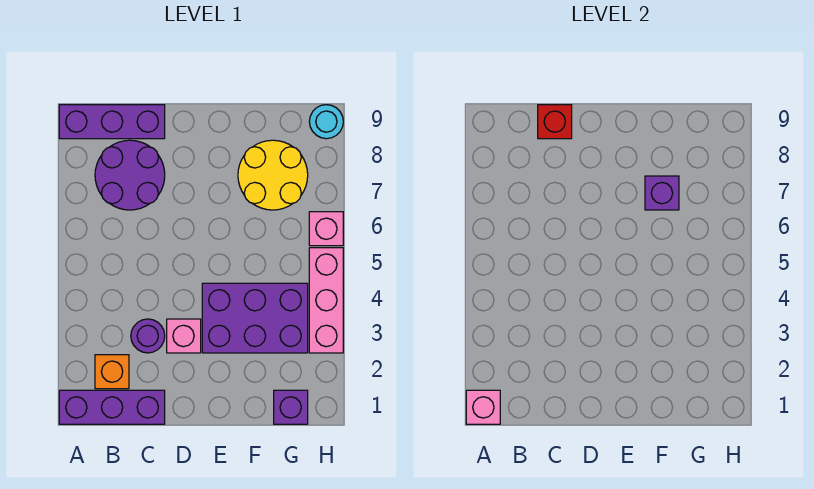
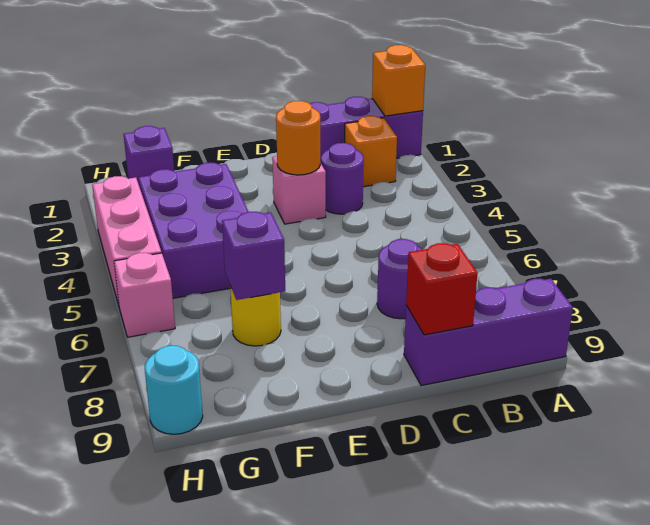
pink brick A1 level 2 -> orange brick A1 level 2
purple round brick B7:C8 level 1 -> purple round brick C7 level 1
none -> orange round brick D3 level 2
purple brick E3:G4 level 1 -> purple brick F3:G5 level 1
yellow round brick F7:G8 level 1 -> yellow round brick F7 level 1

